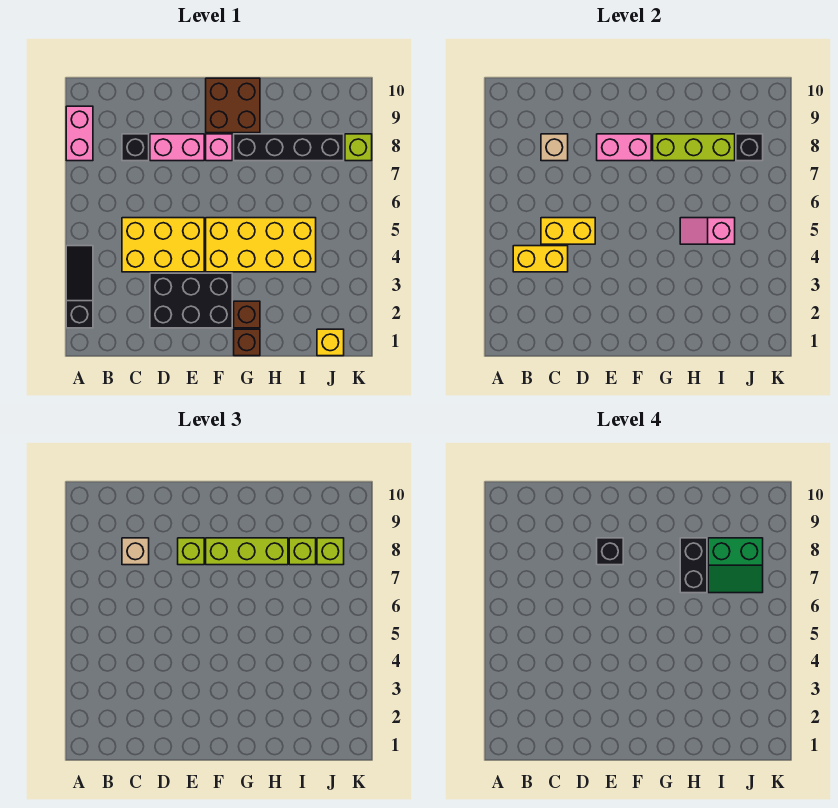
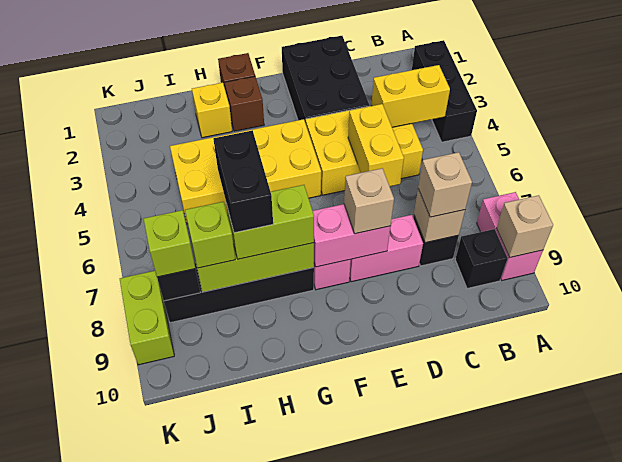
black slope A2:A4 level 1 top 2 -> black brick A2:A4 level 1
none -> tan brick A9 level 2
yellow brick C5:D5 level 2 -> yellow brick D5:D6 level 2
black brick D2:F3 level 1 -> black brick D1:E3 level 1
lime brick E8 level 3 -> tan brick E8 level 3
black brick E8 level 4 -> black brick B9 level 1
lime brick F8:H8 level 3 -> lime brick G8:H8 level 3
brown brick F9:G10 level 1 -> none
pink slope H5:I5 level 2 top I -> none
green slope I7:J8 level 4 top 8 -> none
yellow brick J1 level 1 -> yellow brick H2 level 1
lime brick K8 level 1 -> lime brick K8:K9 level 1

